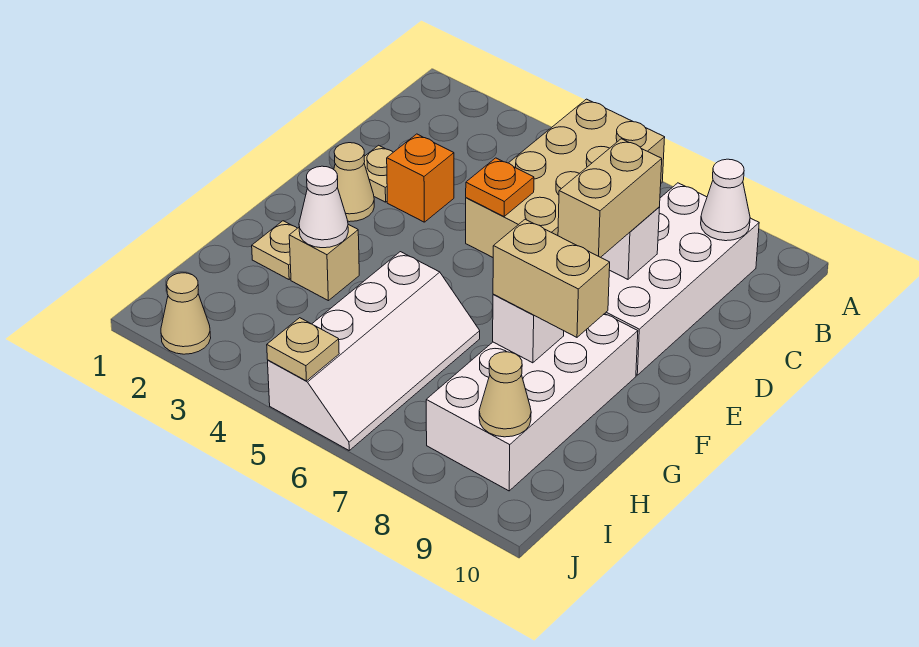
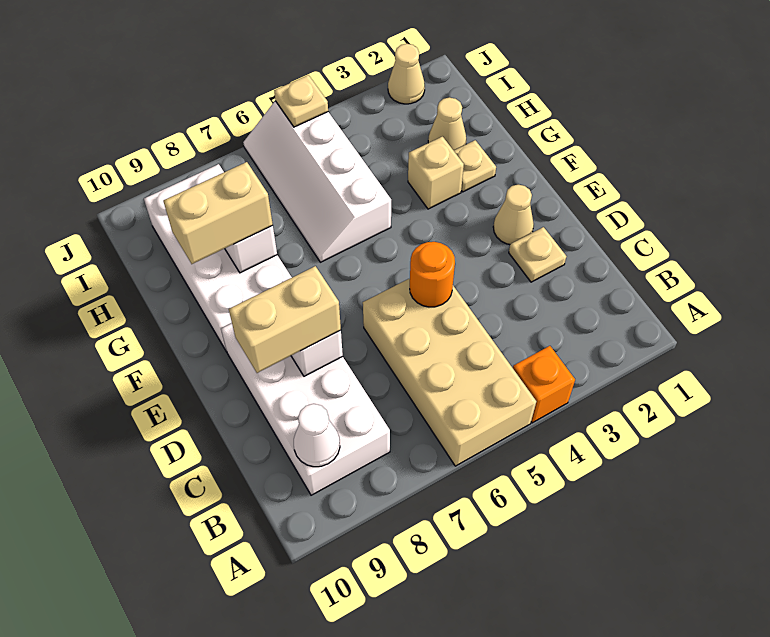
orange brick D3 level 1 -> orange brick A4 level 1
orange plate D5 level 2 -> orange round brick D5 level 2
tan brick D8:E8 level 3 -> tan brick D8:D9 level 3
white cone G3 level 2 -> none
tan cone I9 level 2 -> tan cone H2 level 1

